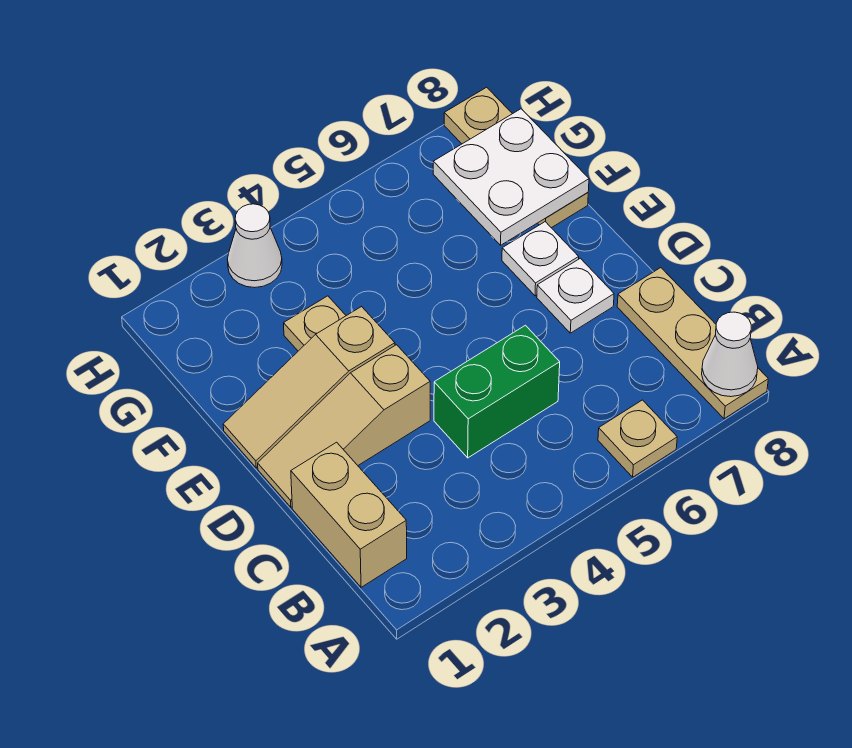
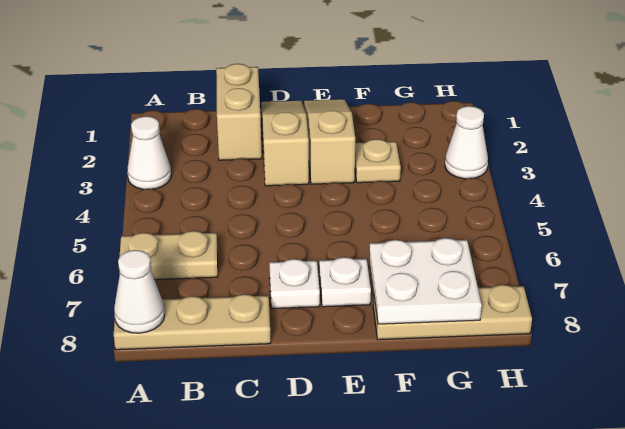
none -> white cone A3 level 1
tan plate A6 level 1 -> tan plate A6:B6 level 1
tan brick B1:C1 level 1 -> tan brick C1:C2 level 1
green brick C4:C5 level 1 -> none

